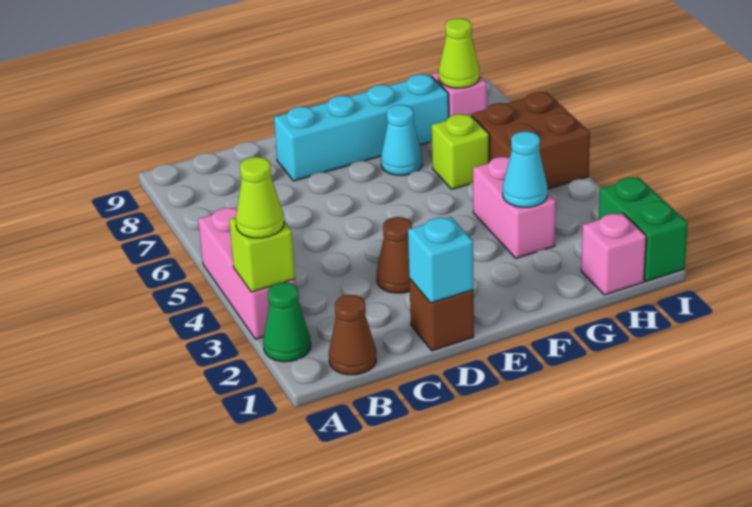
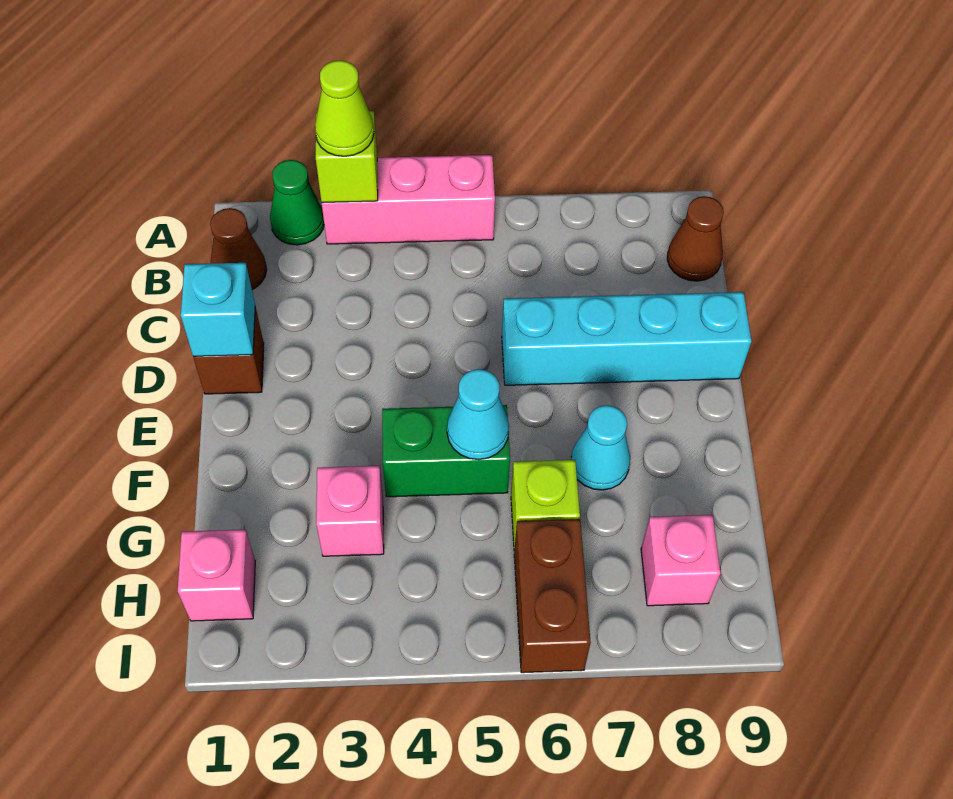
brown cone D3 level 1 -> brown cone B9 level 1
cyan brick D8:G8 level 1 -> cyan brick D6:D9 level 1
pink brick G3:G4 level 1 -> pink brick G3 level 1
cyan cone G3 level 2 -> cyan cone F5 level 2
brown brick H5:I6 level 1 -> brown brick H6:I6 level 1
lime cone H8 level 2 -> none
green brick I1:I2 level 1 -> green brick F4:F5 level 1

